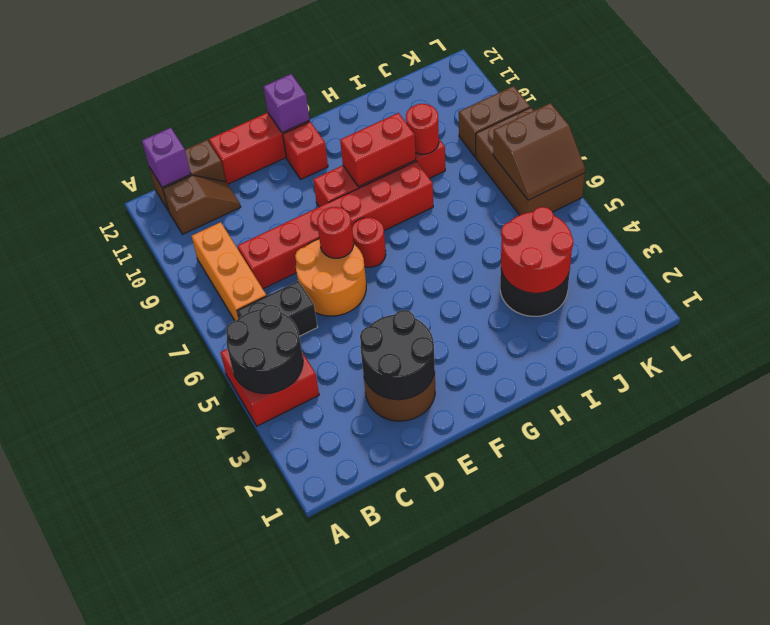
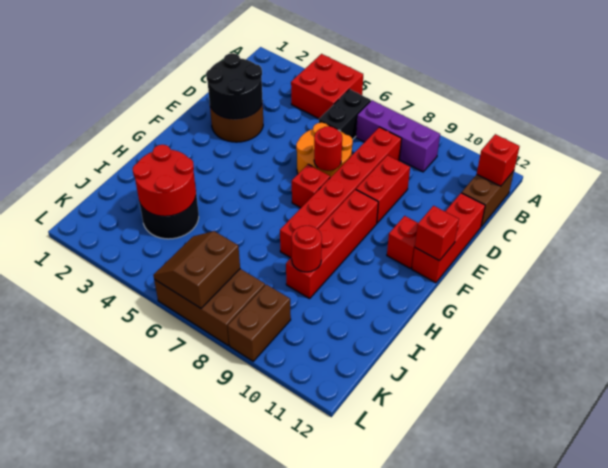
black round brick A4:B5 level 2 -> none
orange brick B7:B9 level 1 -> purple brick B7:B9 level 1
brown slope B11:C11 level 1 top B -> none
purple brick B12 level 2 -> red brick B12 level 2
red round brick F7 level 1 -> red brick F7 level 1
purple brick F12 level 2 -> red brick F12 level 2
red brick G9:H9 level 2 -> red brick D9:E9 level 1

